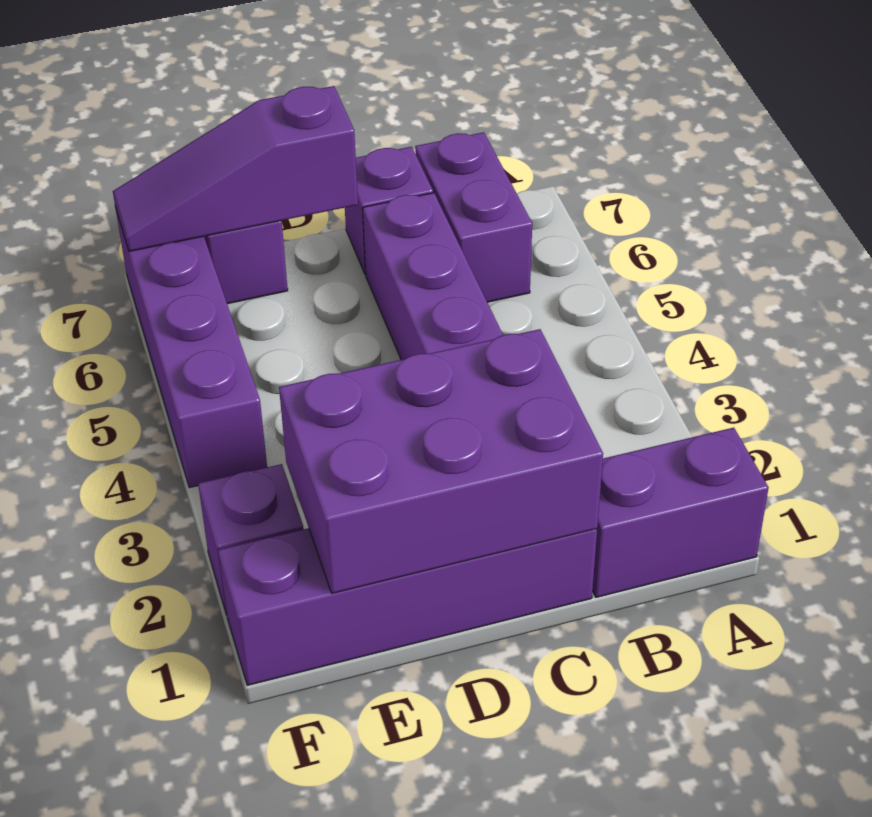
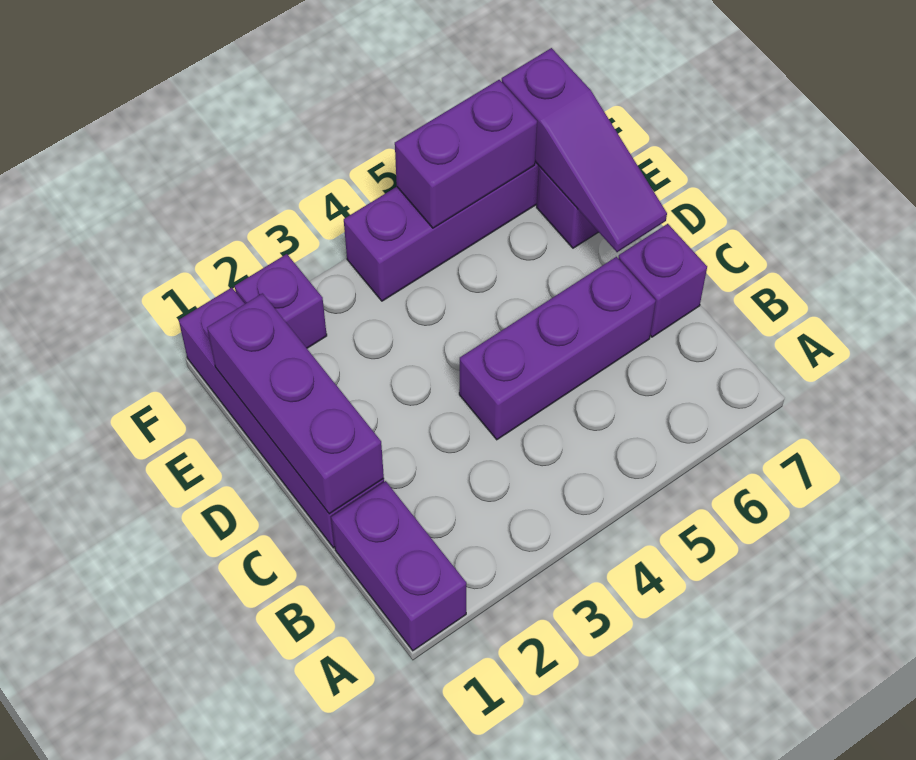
purple brick B6:B7 level 1 -> purple brick F5:F6 level 2
purple brick C1:E2 level 2 -> purple brick C1:E1 level 2
purple slope D7:F7 level 2 top D -> purple slope D7:F7 level 2 top F

